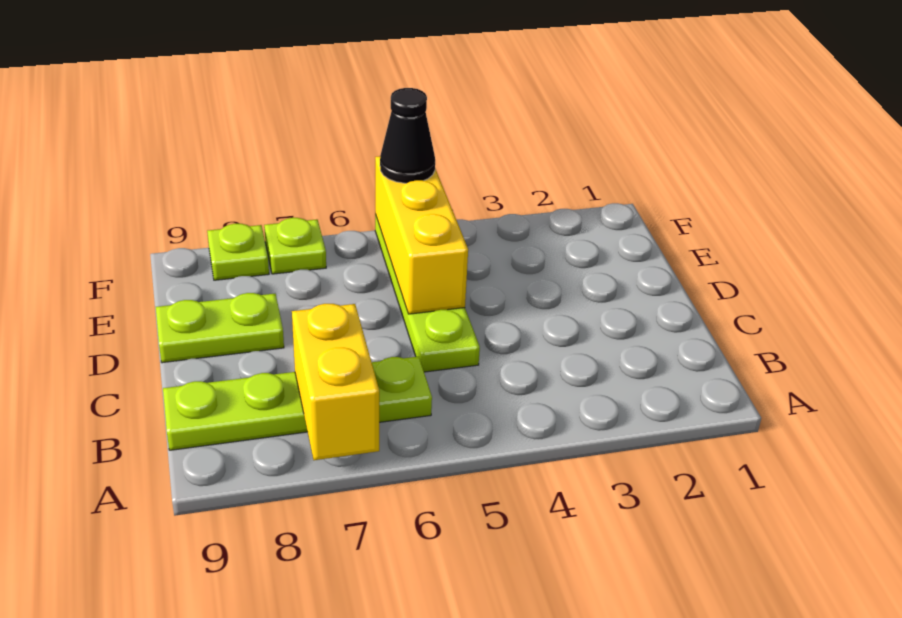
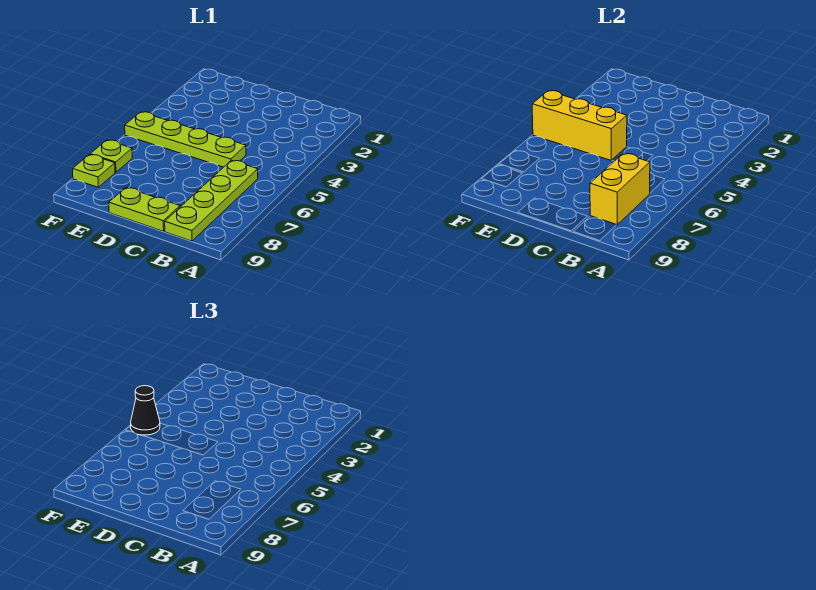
yellow brick A7:B7 level 2 -> yellow brick B7:B8 level 2
lime plate D8:D9 level 1 -> lime plate C9:D9 level 1

